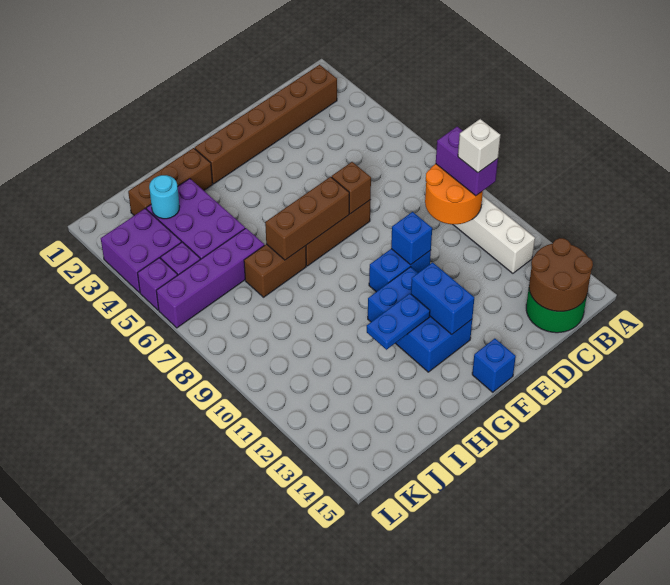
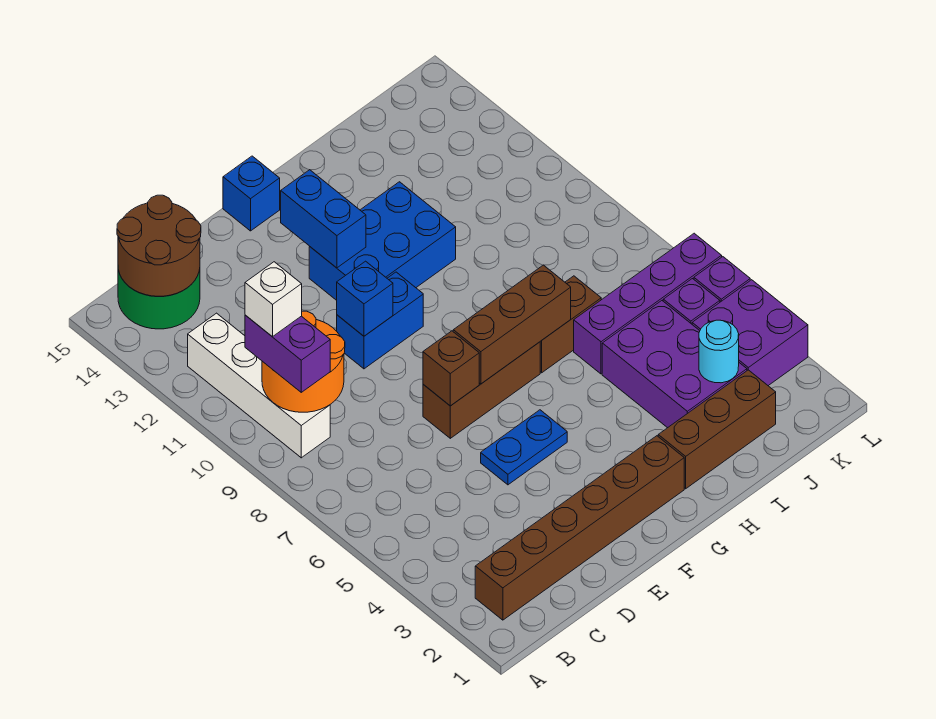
blue brick F11:G13 level 1 -> blue brick F11:H12 level 1
blue plate G12:H12 level 2 -> blue plate E5:F5 level 1

